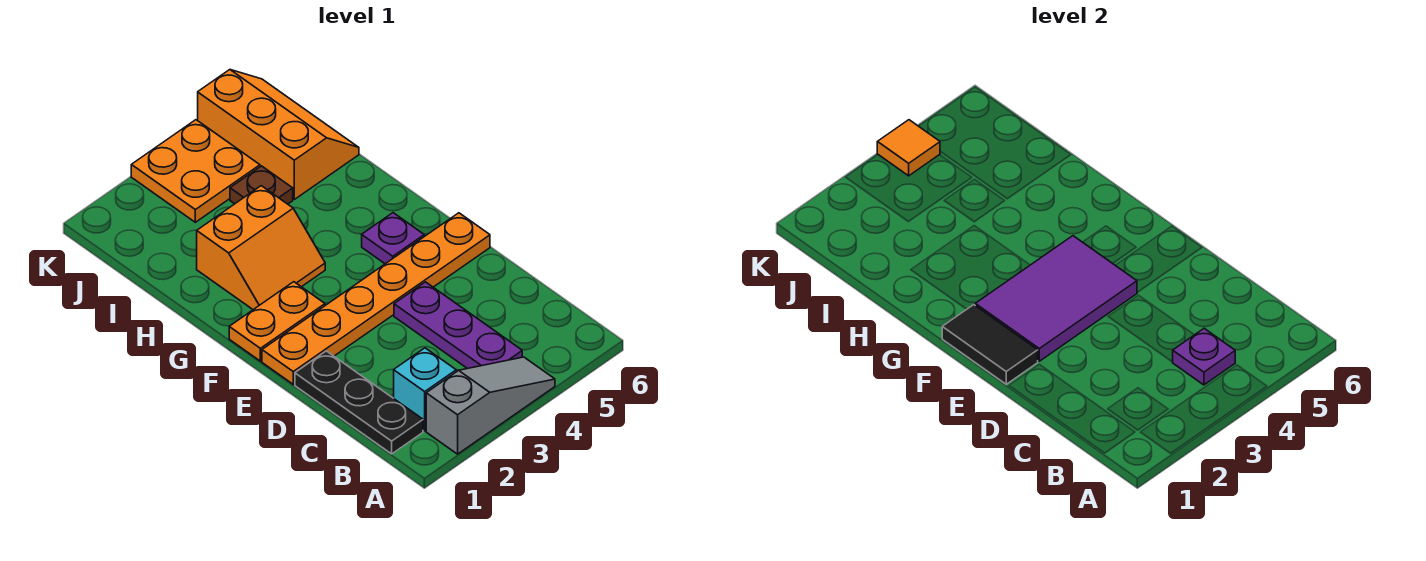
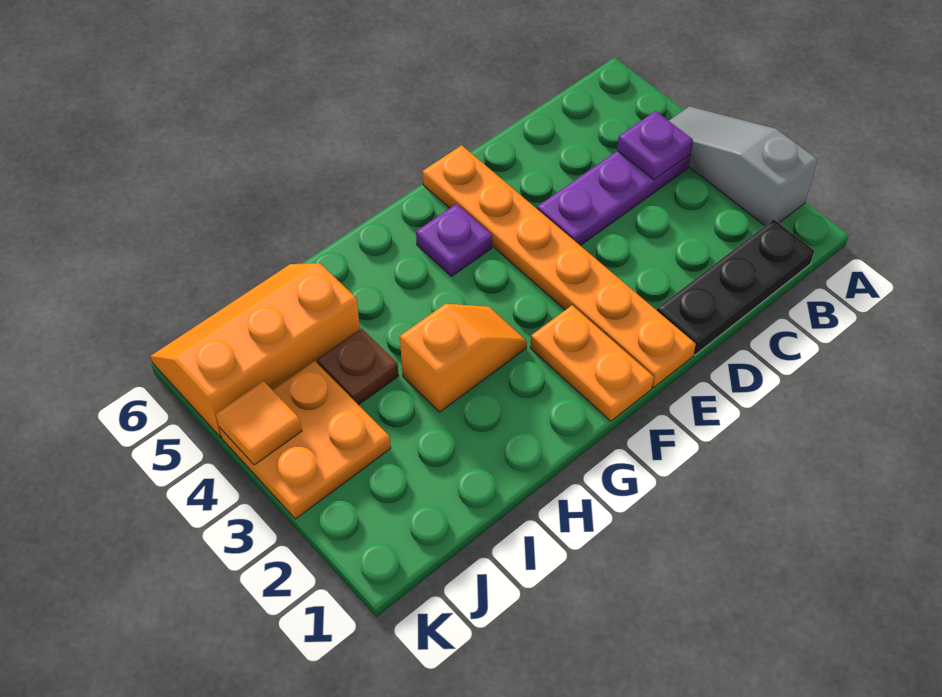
cyan brick B2 level 1 -> none
black tile E1:F1 level 2 -> none
purple tile E2:F4 level 2 -> none
orange slope G2:H3 level 1 top H -> orange slope G3:H3 level 1 top H

